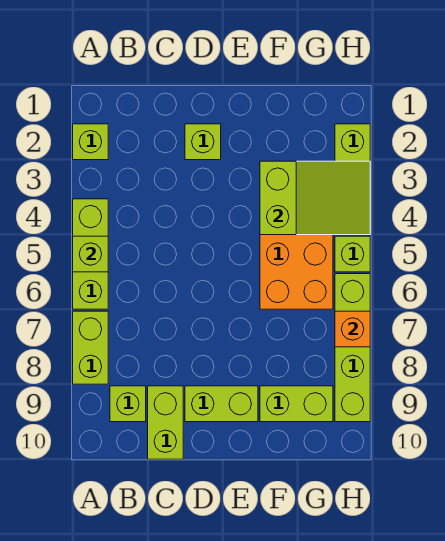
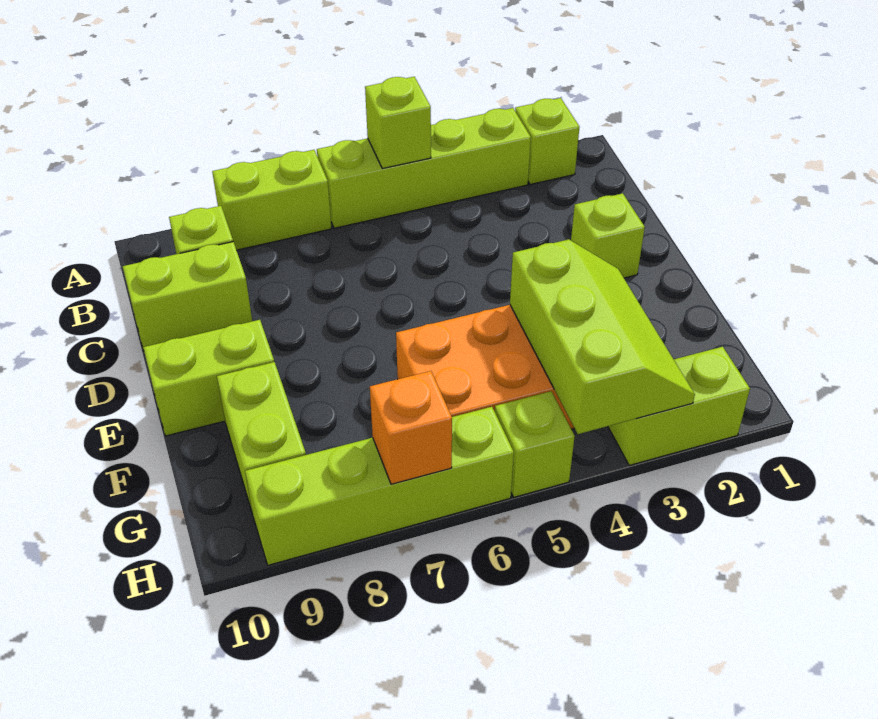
lime brick A4:A6 level 1 -> lime brick A3:A6 level 1
lime brick D9:E9 level 1 -> lime brick E9:E10 level 1
lime slope F3:H4 level 2 top F -> lime slope F3:H4 level 2 top 4

